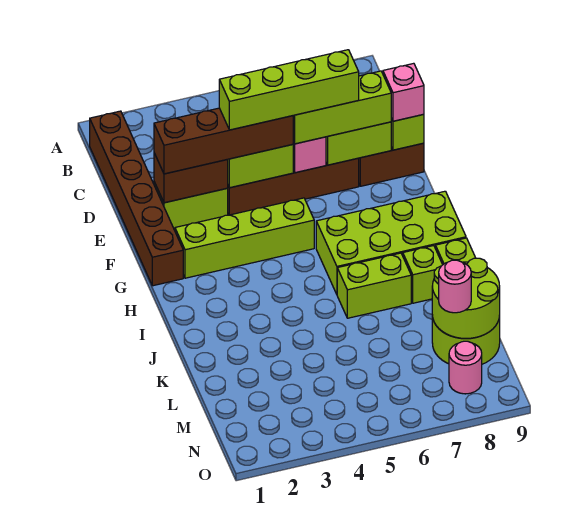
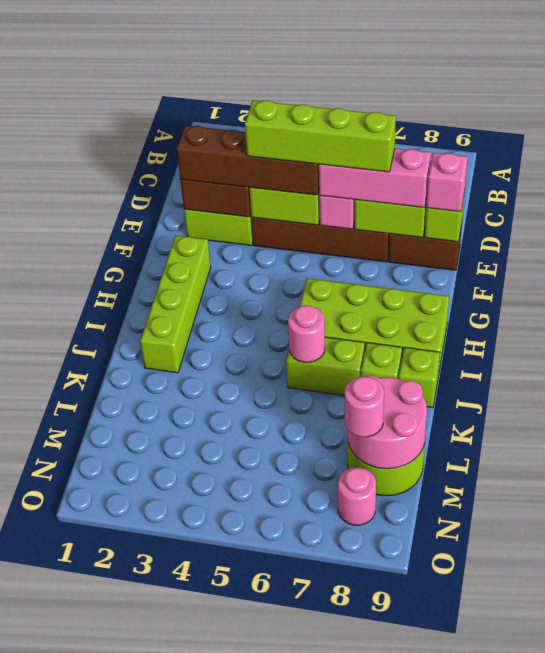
brown brick B1:G1 level 1 -> none
lime brick E6:E8 level 3 -> pink brick E6:E8 level 3
lime brick G2:G5 level 1 -> lime brick G2:J2 level 1
none -> pink round brick J6 level 2
lime round brick L8:M9 level 2 -> pink round brick L8:M9 level 2

